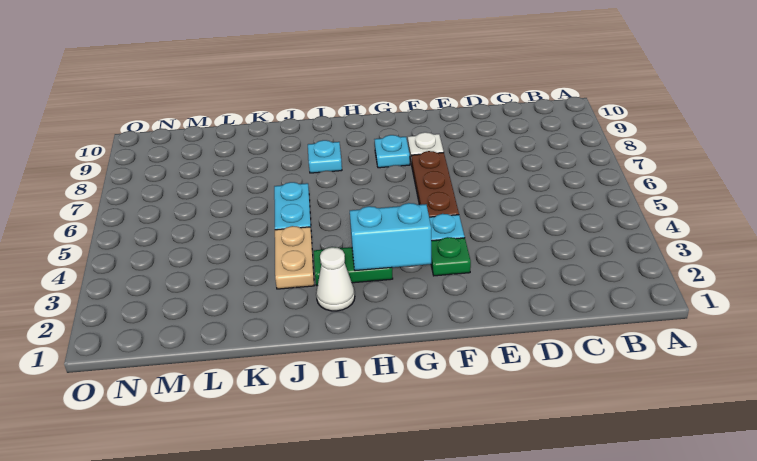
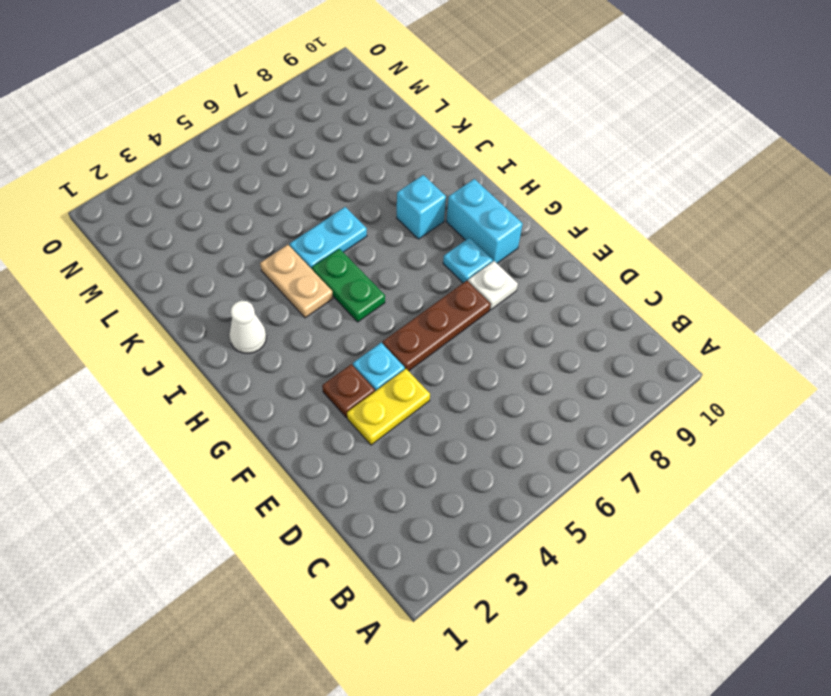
none -> yellow plate E3:E4 level 1
green plate F3 level 1 -> brown plate F3 level 1
cyan brick G3:H3 level 2 -> cyan brick G9:H9 level 1
green plate H3:I3 level 1 -> green plate H5:I5 level 1
cyan plate I8 level 1 -> cyan brick I8 level 1
tan plate J3:J4 level 1 -> tan plate I4:J4 level 1

